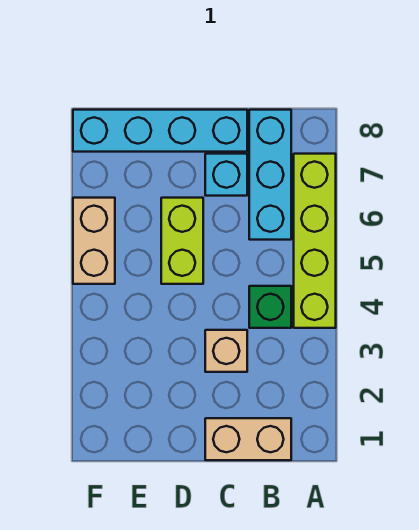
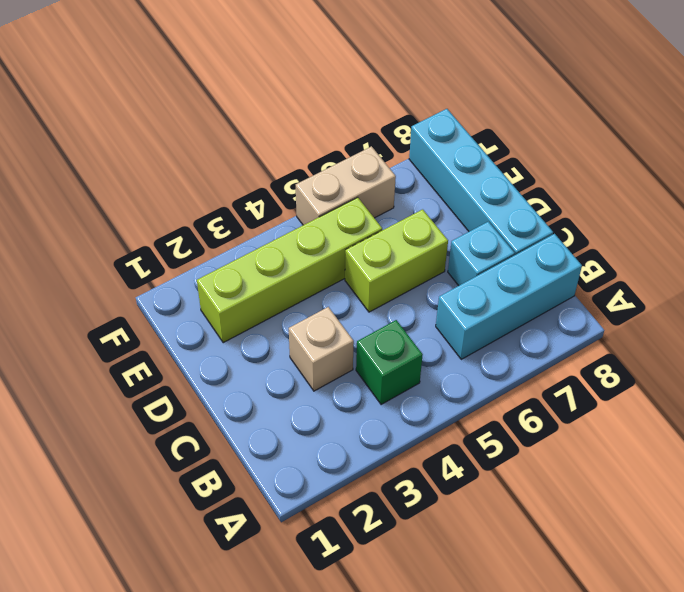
lime brick A4:A7 level 1 -> lime brick E2:E5 level 1
tan brick B1:C1 level 1 -> none

